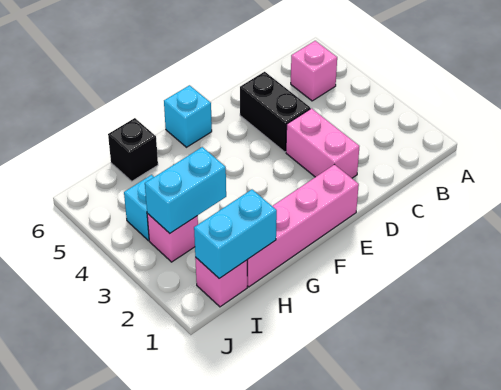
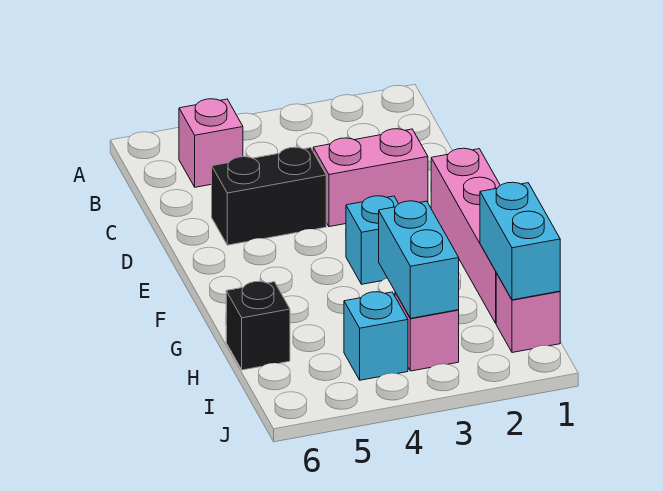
cyan brick F6 level 1 -> cyan brick F3 level 1

